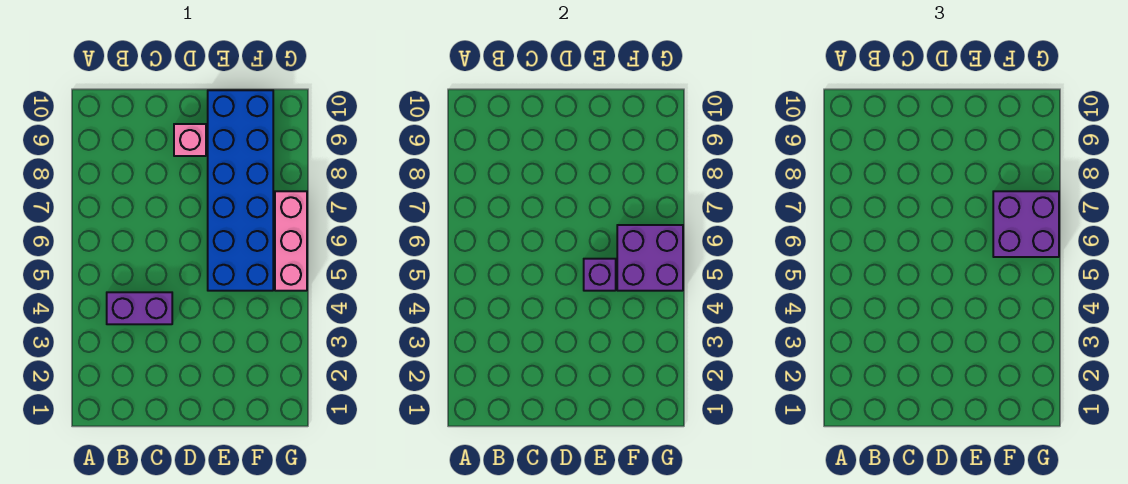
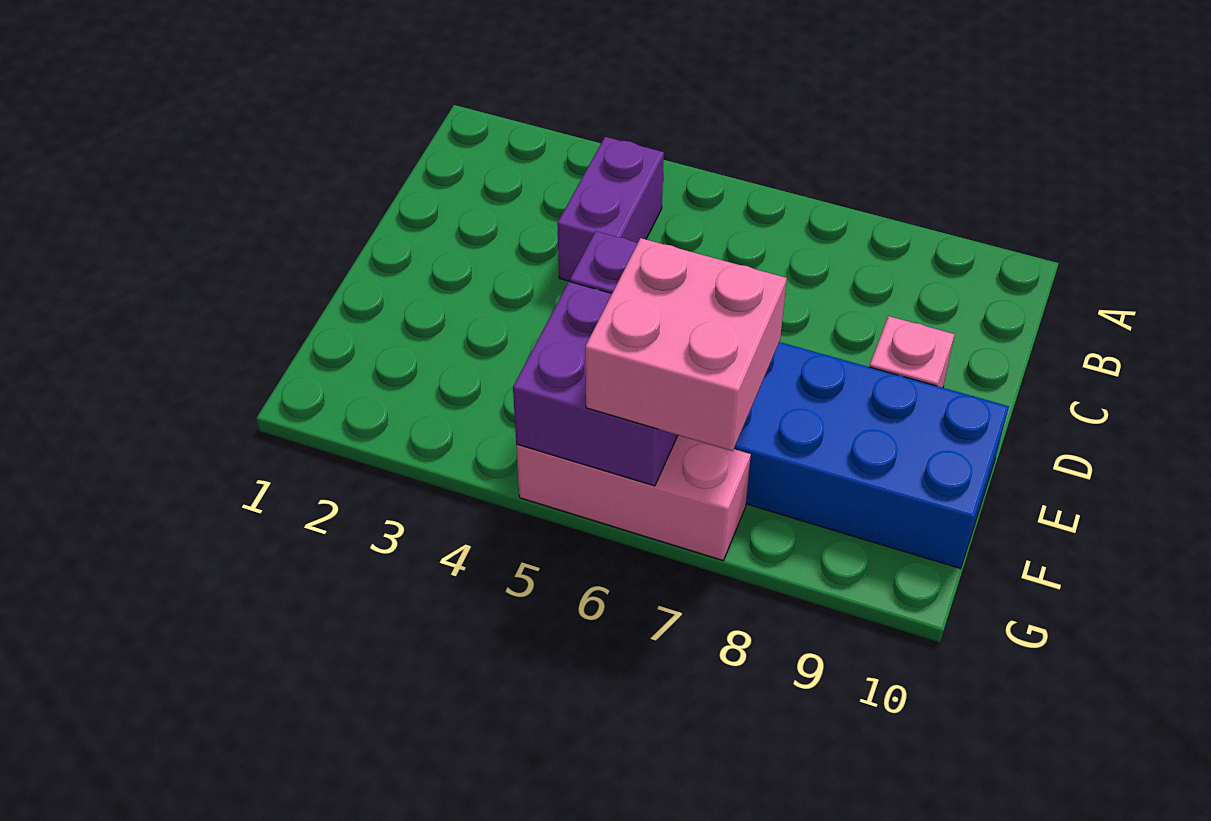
purple brick F6:G7 level 3 -> pink brick F6:G7 level 3

